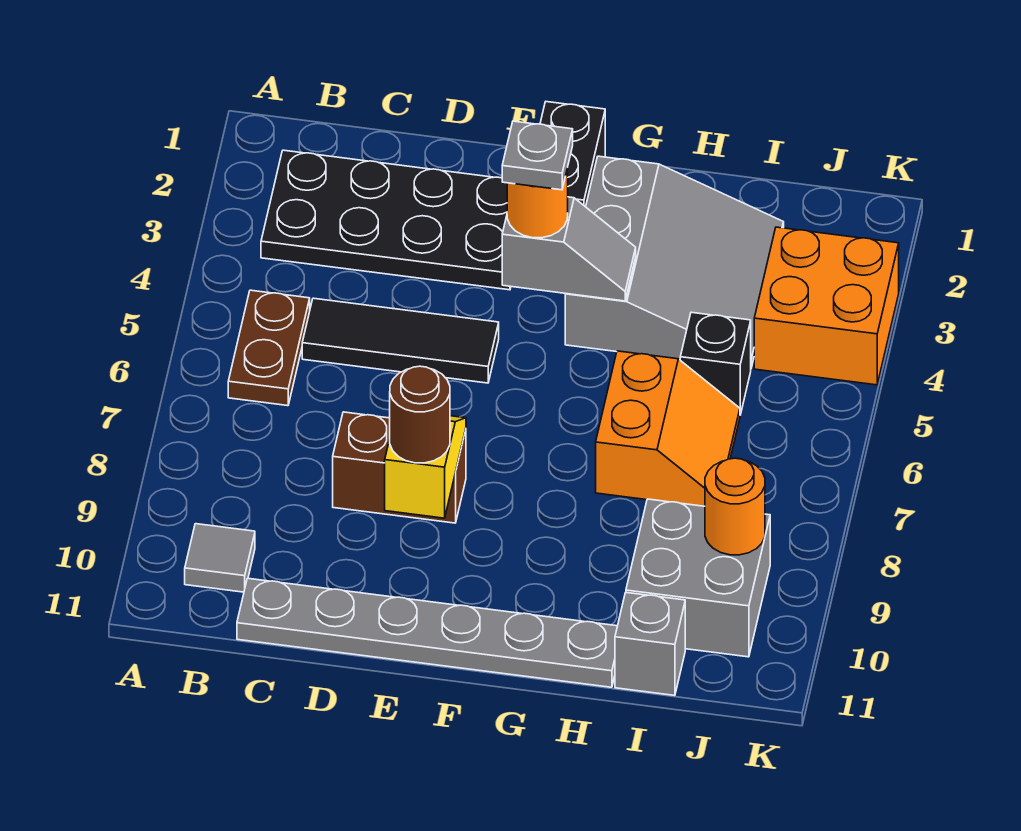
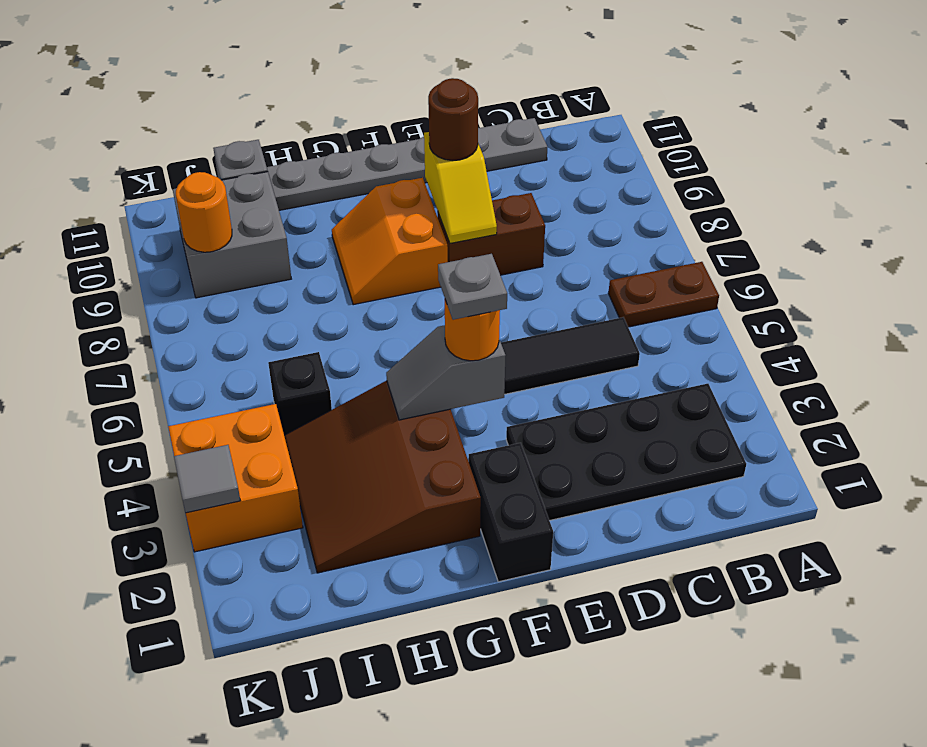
brown plate B5:B6 level 1 -> brown plate A6:B6 level 1
grey tile B10 level 1 -> grey tile K3 level 2
grey slope G2:I4 level 1 top G -> brown slope G2:I4 level 1 top G
orange slope H6:I7 level 1 top H -> orange slope F8:G9 level 1 top F

